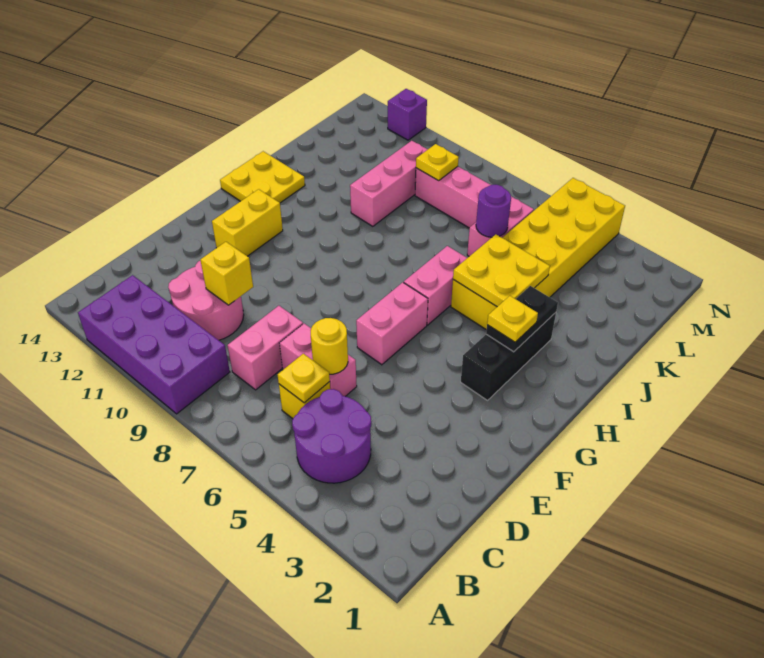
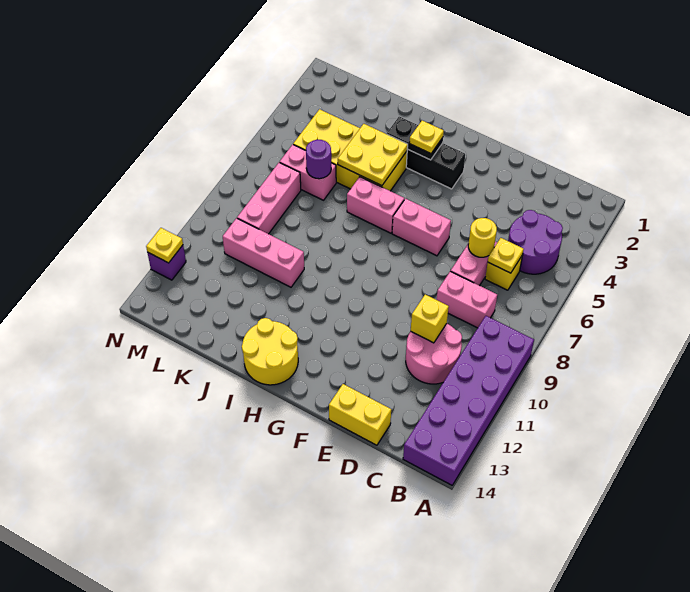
purple brick A9:B12 level 1 -> purple brick A9:B14 level 1
yellow brick F12:G12 level 1 -> yellow brick D14:E14 level 1
yellow plate H13:I14 level 1 -> yellow round brick H13:I14 level 1
yellow brick I4:N5 level 1 -> yellow brick I4:L5 level 1
yellow plate L9 level 2 -> yellow plate N12 level 2

